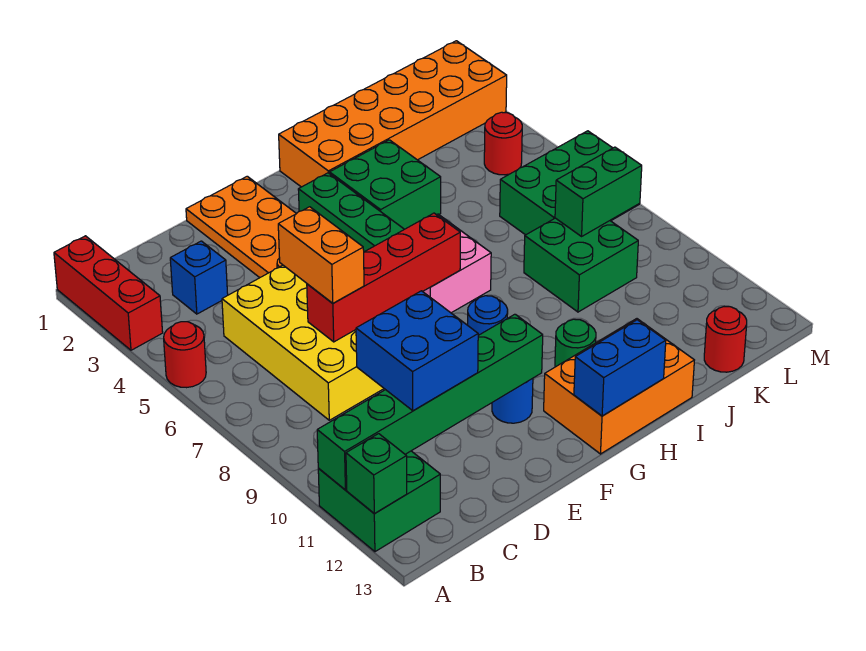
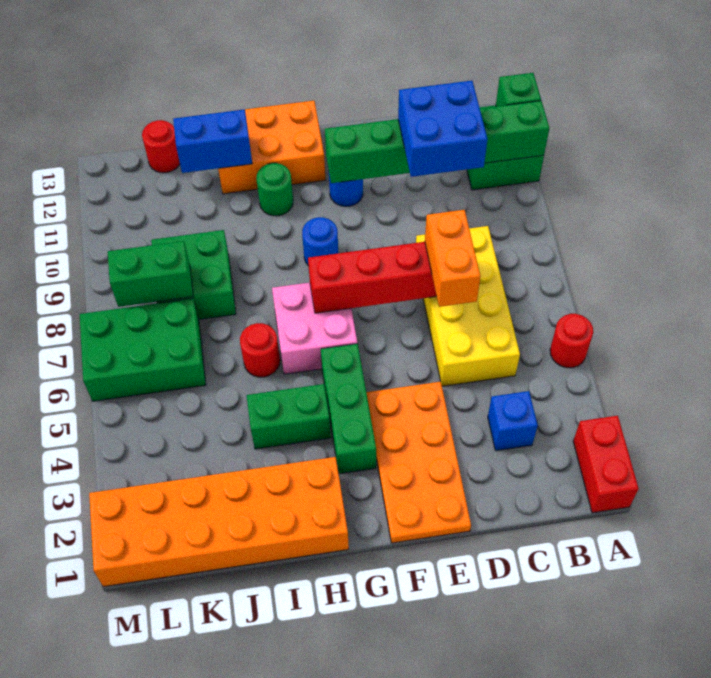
red brick A1:A3 level 1 -> red brick A1:A2 level 1
blue brick G13:H13 level 2 -> blue brick I12:J12 level 2
green brick H3:I4 level 1 -> green brick H4:I4 level 1
red round brick L4 level 1 -> red round brick I6 level 1

